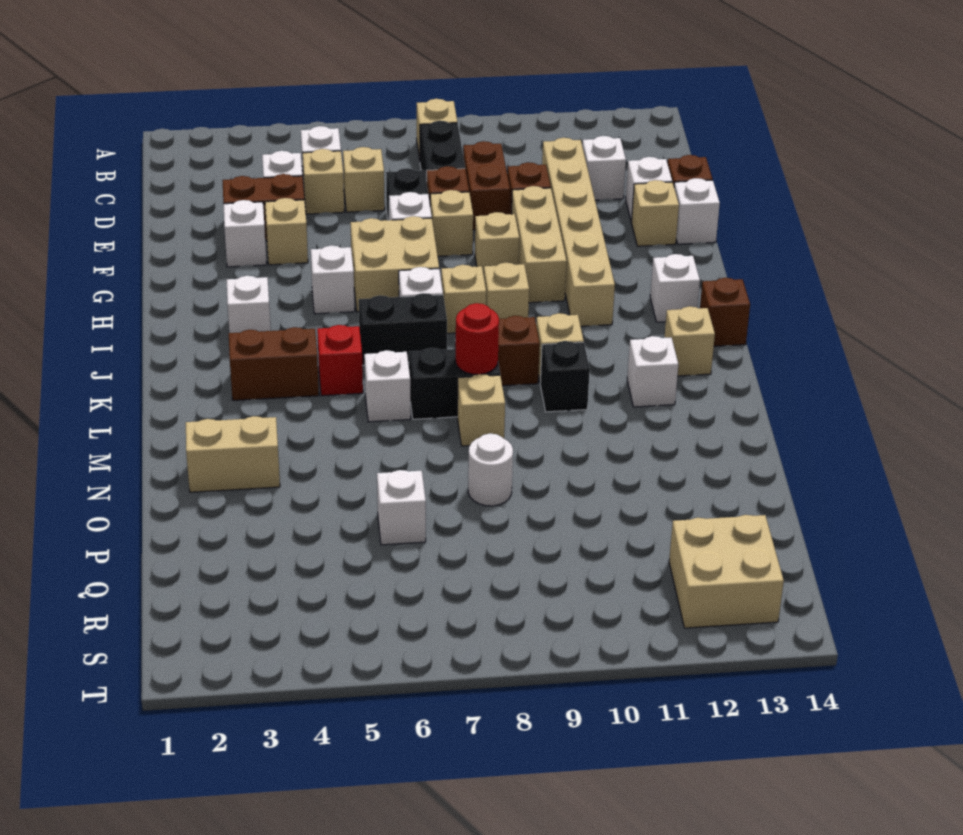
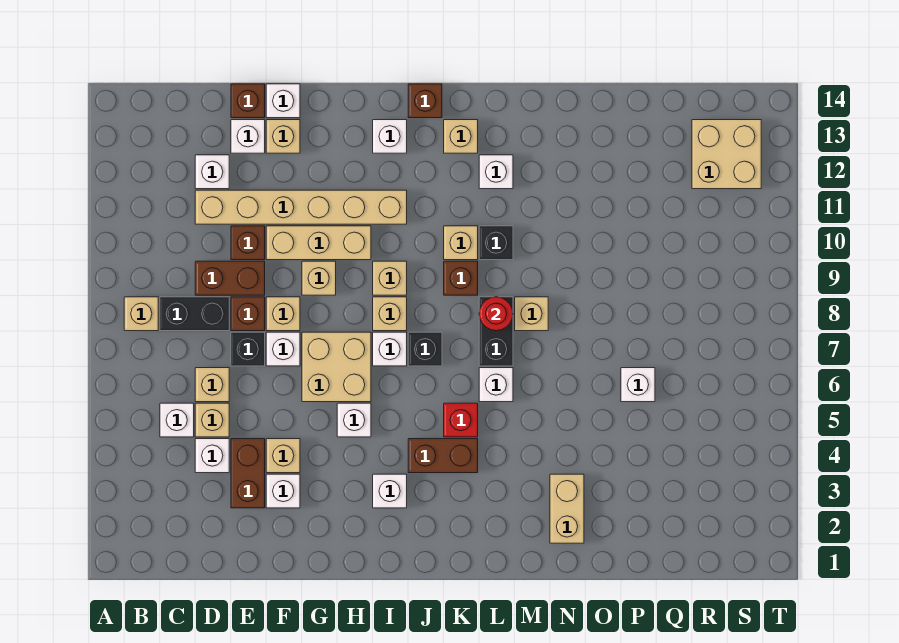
black brick J6:J7 level 1 -> black brick J7 level 1
brown brick K3:K4 level 1 -> brown brick J4:K4 level 1
white round brick O8 level 1 -> none

